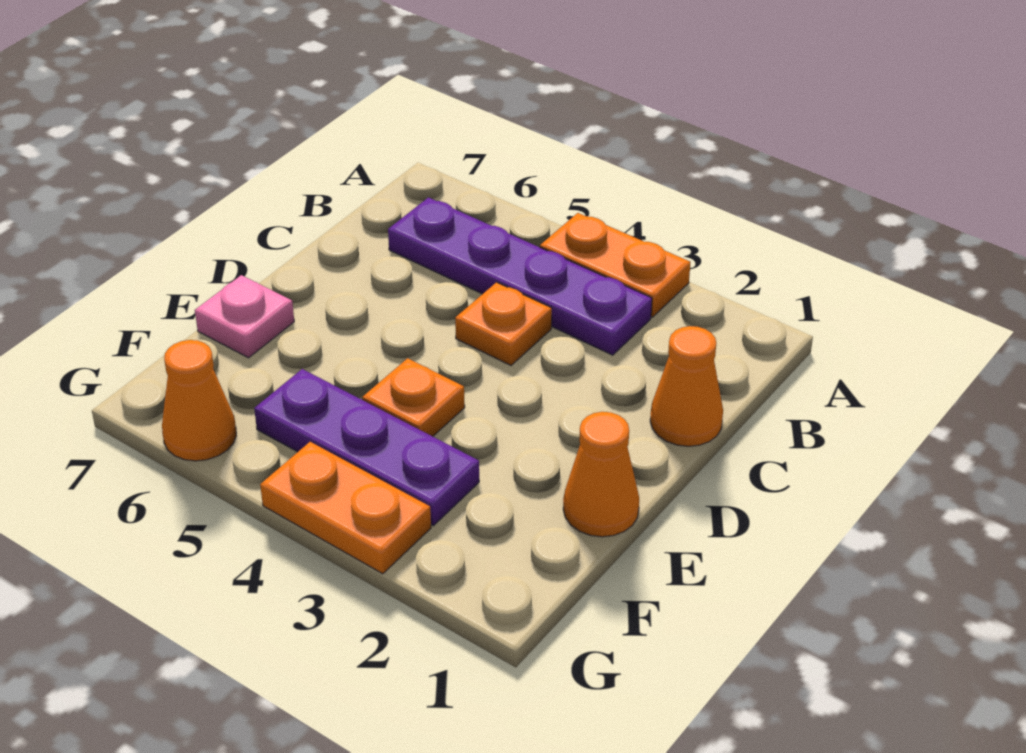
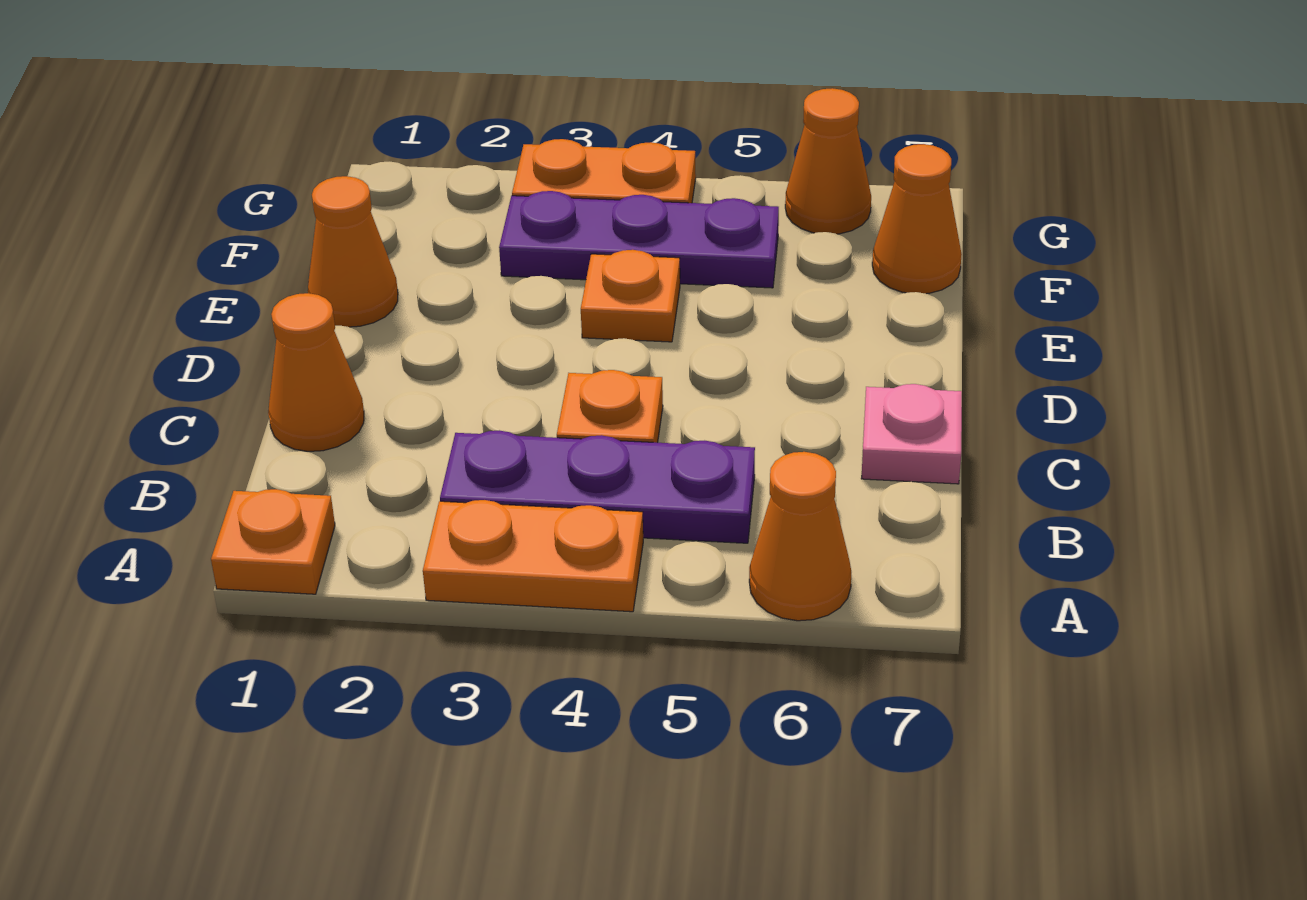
none -> orange plate A1 level 1
none -> orange cone A6 level 1
purple plate B3:B6 level 1 -> purple plate B3:B5 level 1
pink plate E7 level 1 -> pink plate C7 level 1
none -> orange cone F7 level 1

